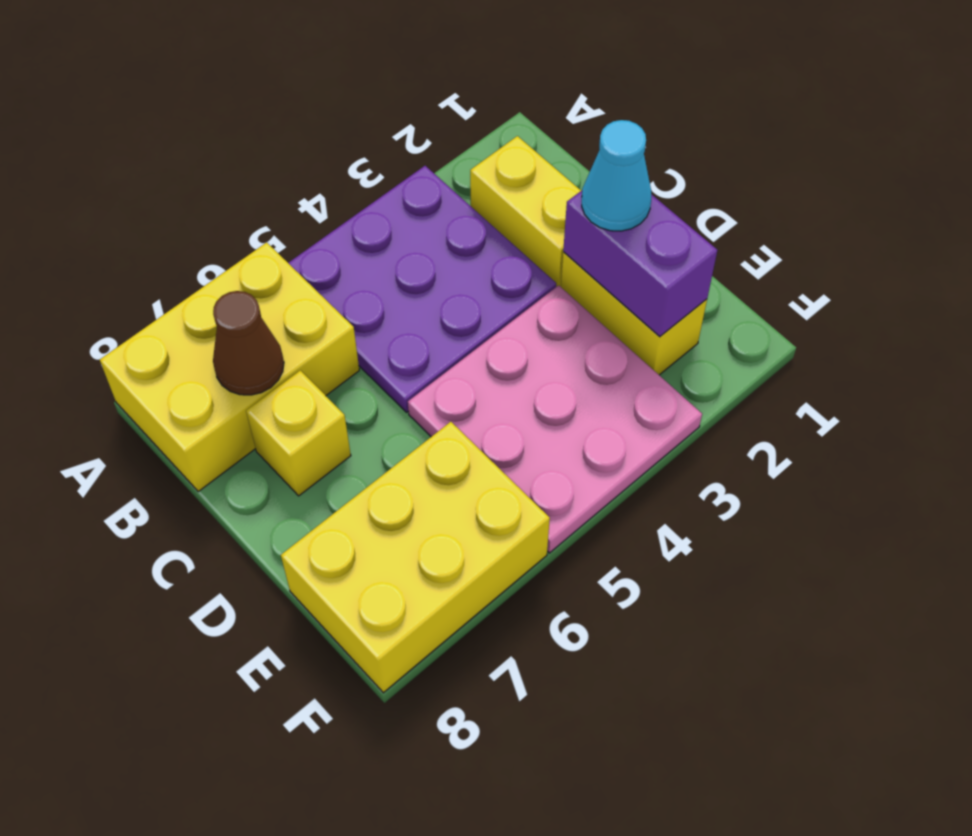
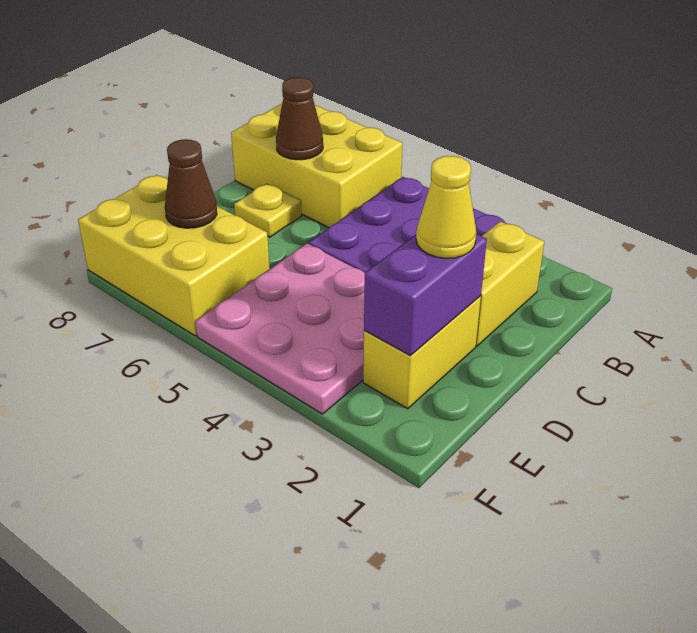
yellow brick C7 level 1 -> yellow plate C7 level 1
cyan cone D2 level 3 -> yellow cone D2 level 3
none -> brown cone E7 level 2

